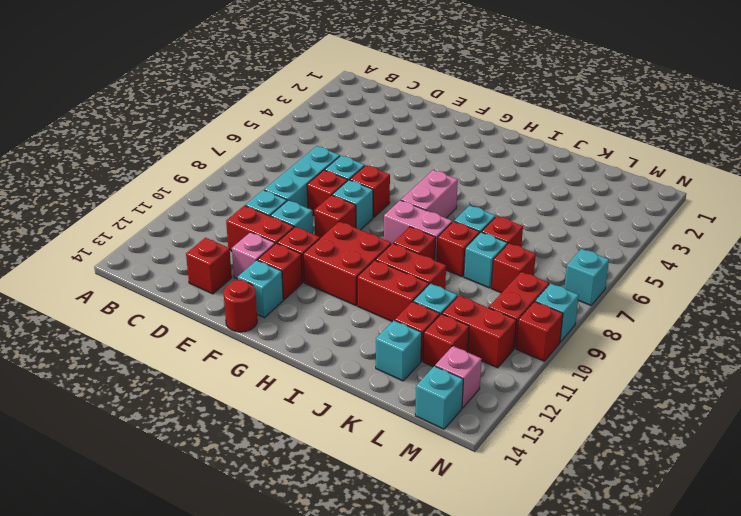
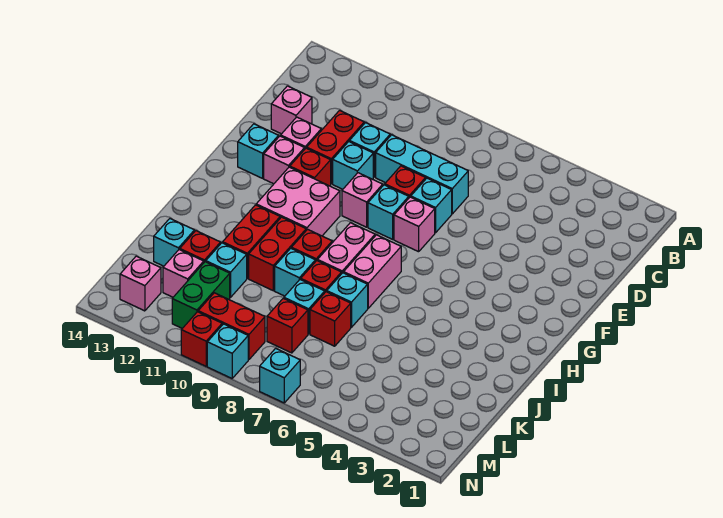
red brick D13 level 1 -> pink brick D13 level 1
red brick F7 level 1 -> pink brick F7 level 1
red brick F9 level 1 -> pink brick F9 level 1
red brick F12 level 1 -> pink brick F12 level 1
red round brick F14 level 1 -> none
red brick G10:H11 level 1 -> pink brick G10:H11 level 1
pink brick H6:H7 level 1 -> pink brick H7:I7 level 1
red brick L11:M11 level 1 -> green brick L11:M11 level 1
red brick L12 level 1 -> pink brick L12 level 1
cyan brick M14 level 1 -> cyan brick J9 level 1

